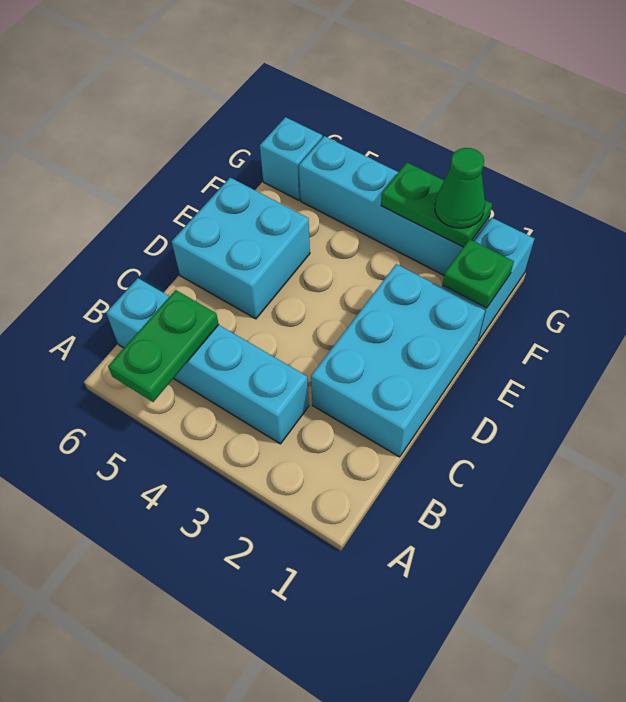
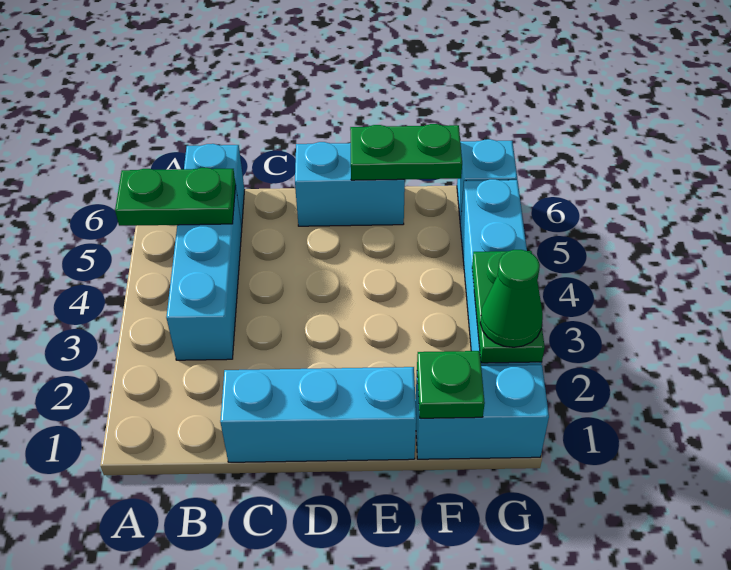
cyan brick C1:E2 level 1 -> cyan brick C1:E1 level 1
cyan brick D5:E6 level 1 -> cyan brick D6:E6 level 1
none -> green plate E6:F6 level 2

